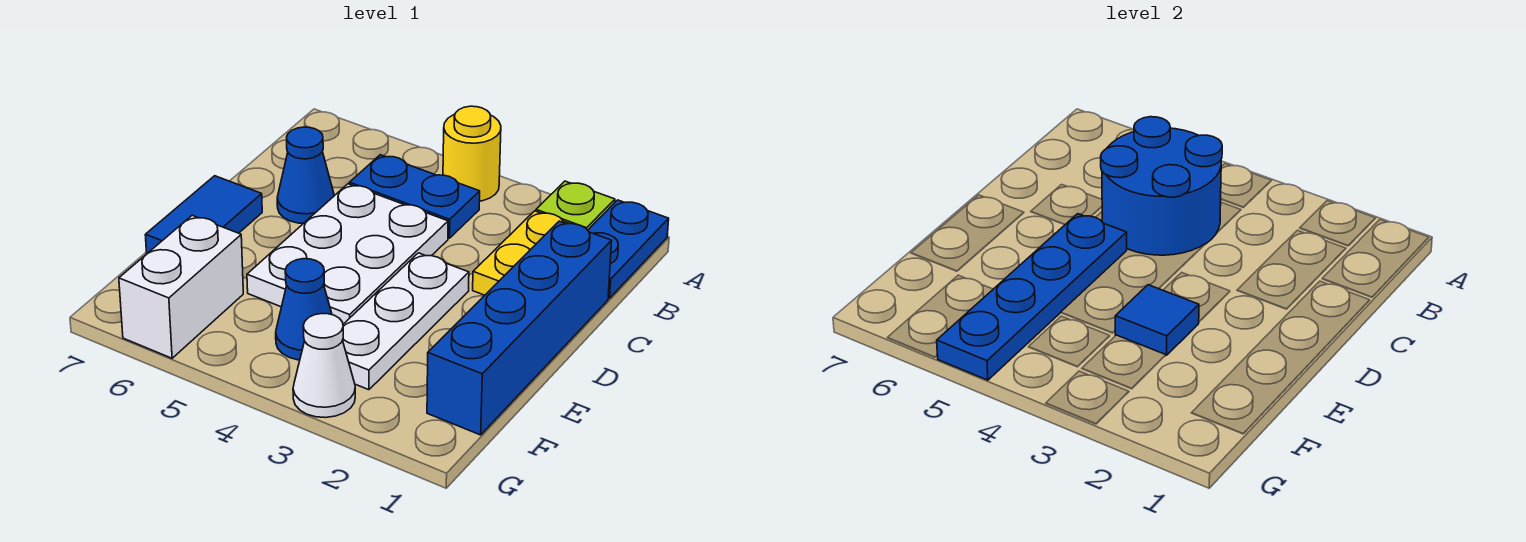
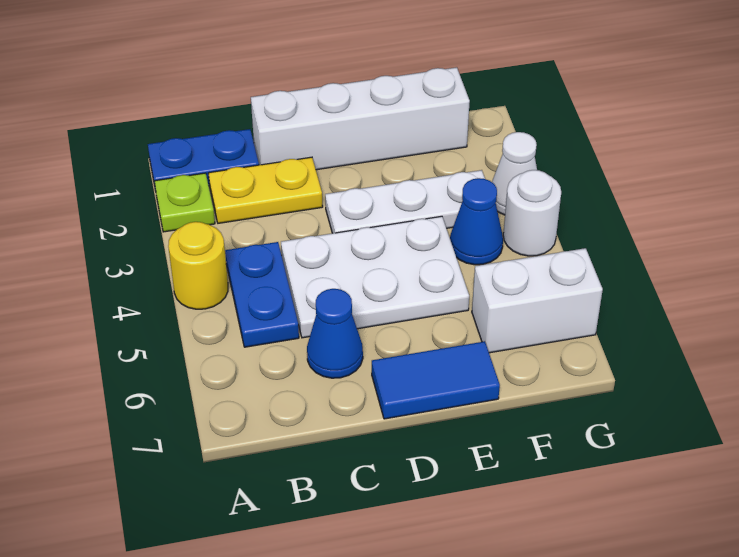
blue round brick B4:C5 level 2 -> none
blue brick C1:F1 level 1 -> white brick C1:F1 level 1
blue plate D5:G5 level 2 -> none
blue tile E3 level 2 -> none
none -> white round brick G4 level 1

